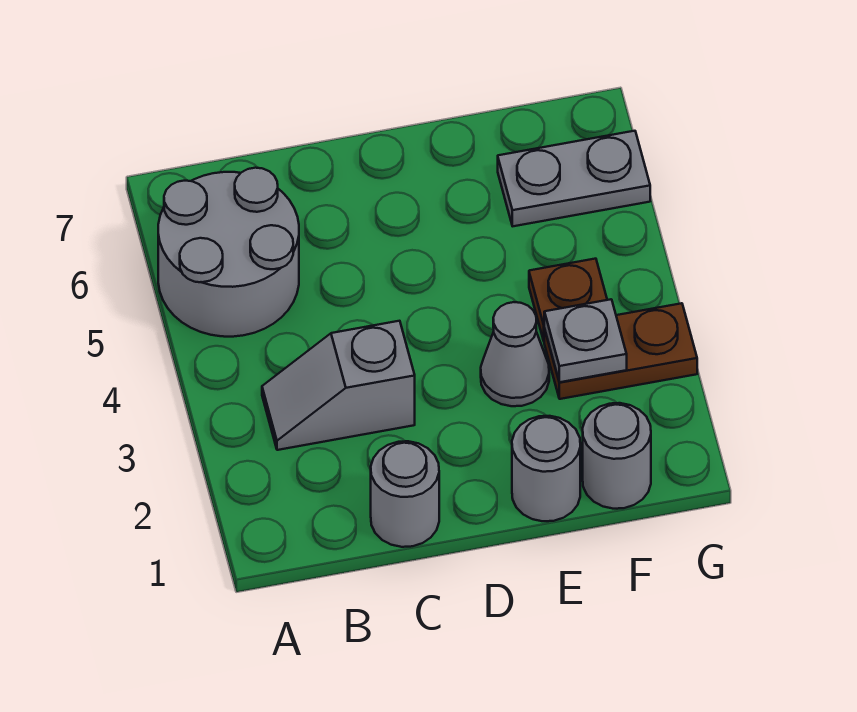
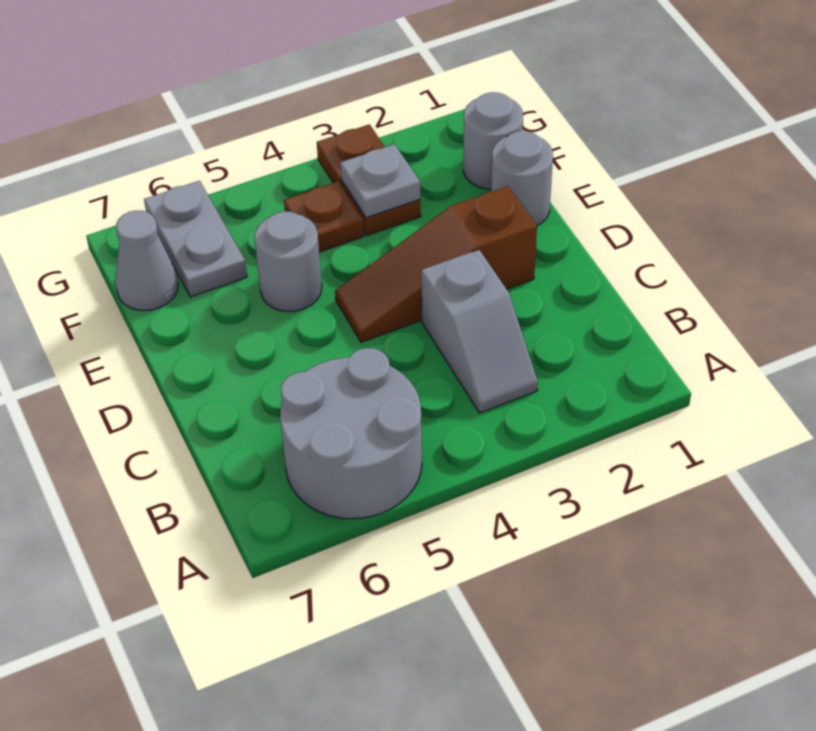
grey round brick C1 level 1 -> grey round brick E5 level 1
none -> brown slope D2:D4 level 1 top 2
grey cone E3 level 1 -> grey cone F7 level 1

